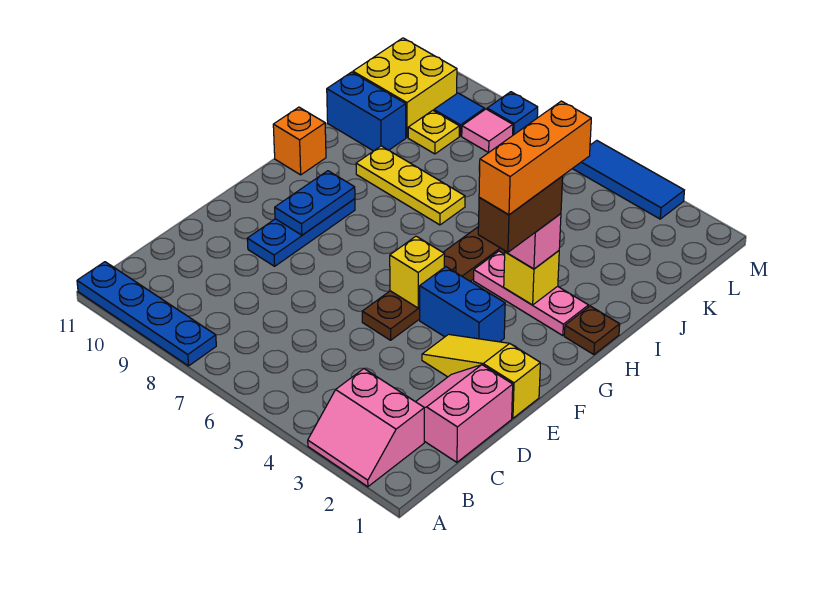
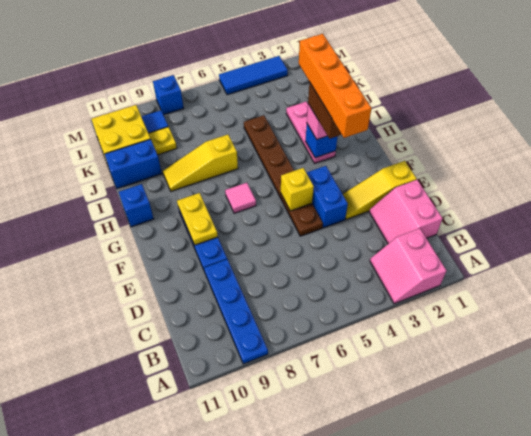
pink slope A2:B3 level 1 top B -> pink slope A2:B3 level 1 top 2
blue plate A8:A11 level 1 -> blue plate A9:D9 level 1
blue brick F3:F4 level 1 -> blue brick E4:F4 level 1
blue plate F9:G9 level 2 -> yellow plate F9:G9 level 2
orange brick G3:I3 level 5 -> orange brick F3:I3 level 5
brown plate H1 level 1 -> none
pink plate H2:H4 level 1 -> pink plate H3:J3 level 1
yellow brick H3 level 2 -> blue brick H3 level 2
orange brick H11 level 1 -> blue brick H11 level 1
yellow plate I7:I9 level 1 -> yellow slope I7:I9 level 1 top 7
pink tile L8 level 1 -> pink tile G7 level 1
blue plate M8 level 1 -> blue brick M8 level 1

